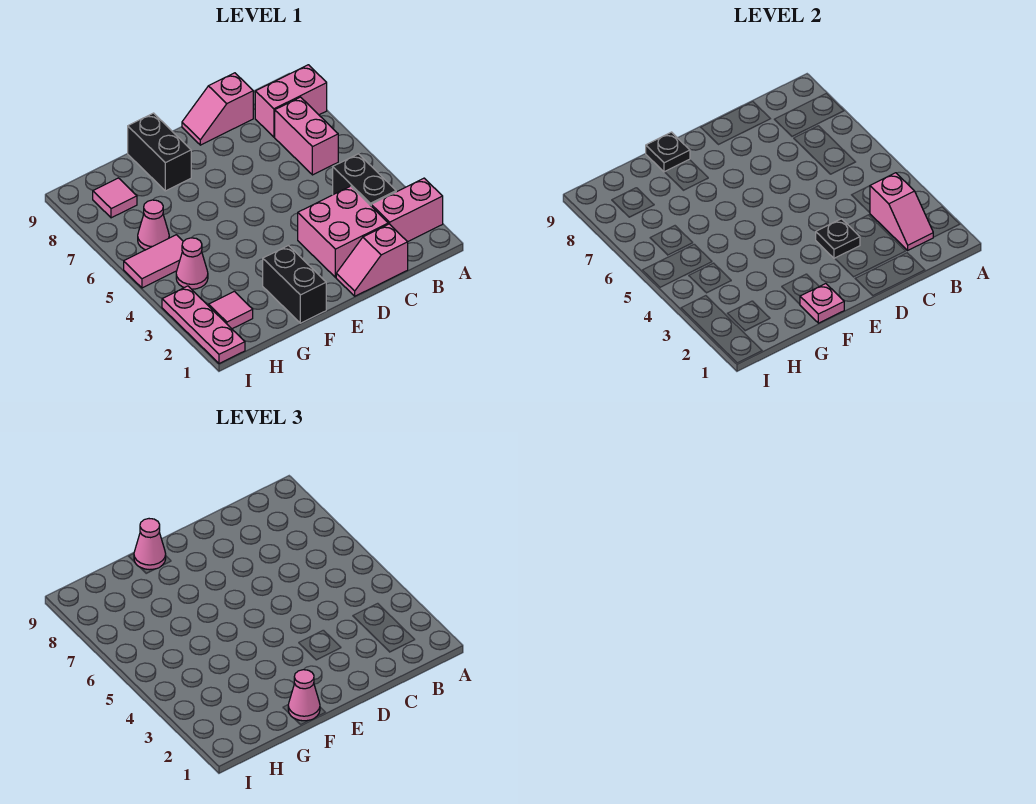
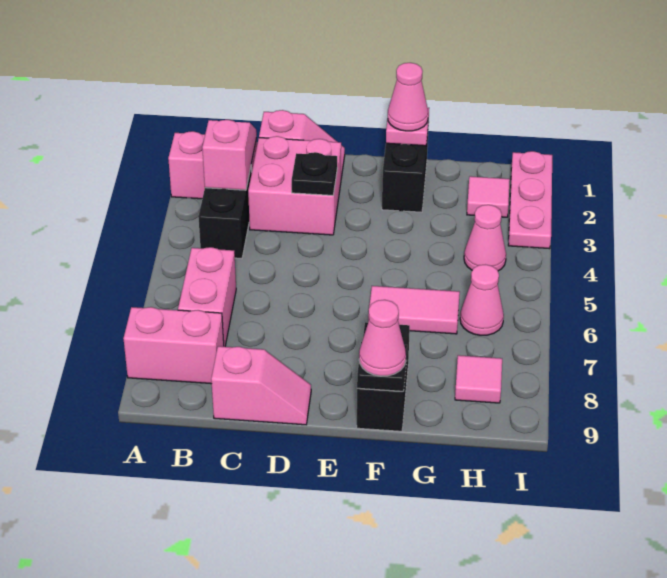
pink tile H5:I5 level 1 -> pink tile F6:G6 level 1

